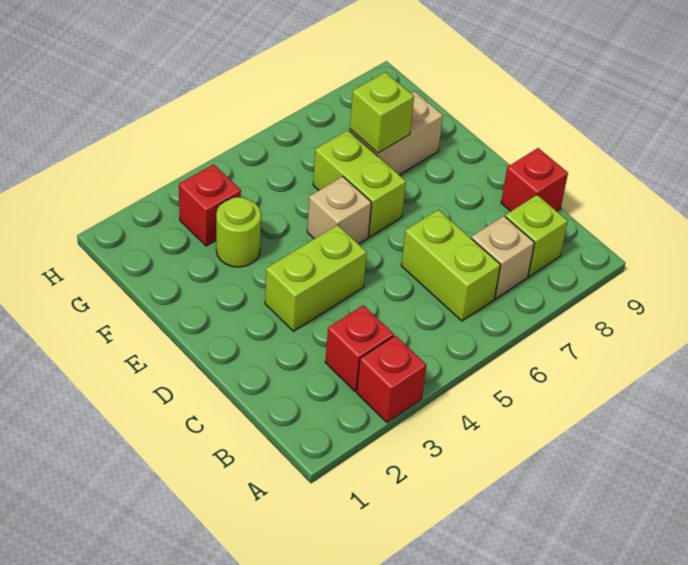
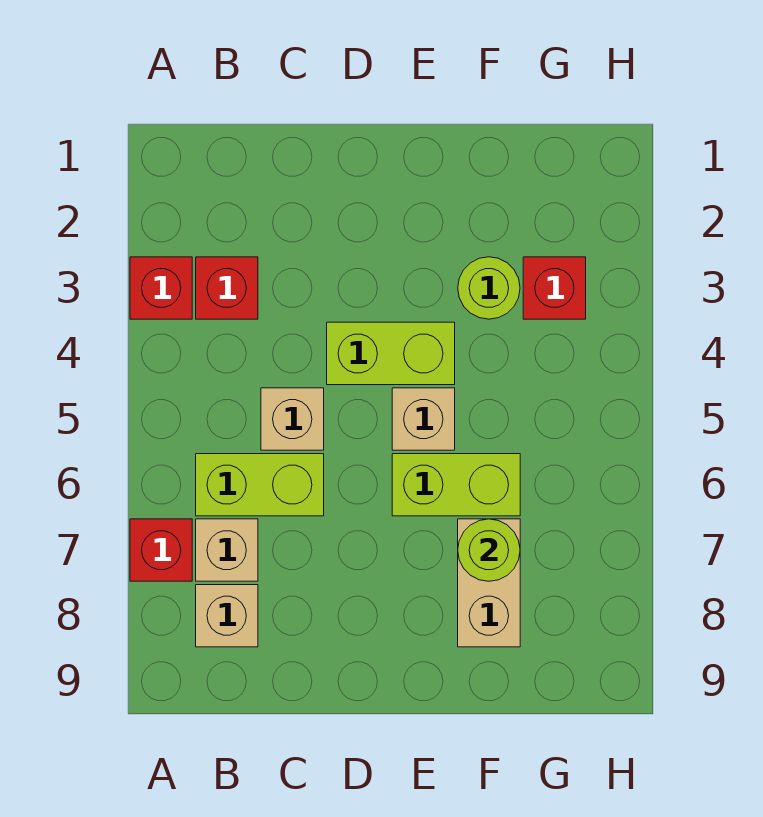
lime brick B8 level 1 -> tan brick B8 level 1
none -> tan brick C5 level 1
red brick C9 level 1 -> red brick A7 level 1
lime brick D3:D4 level 1 -> lime brick D4:E4 level 1
lime brick F7 level 2 -> lime round brick F7 level 2

